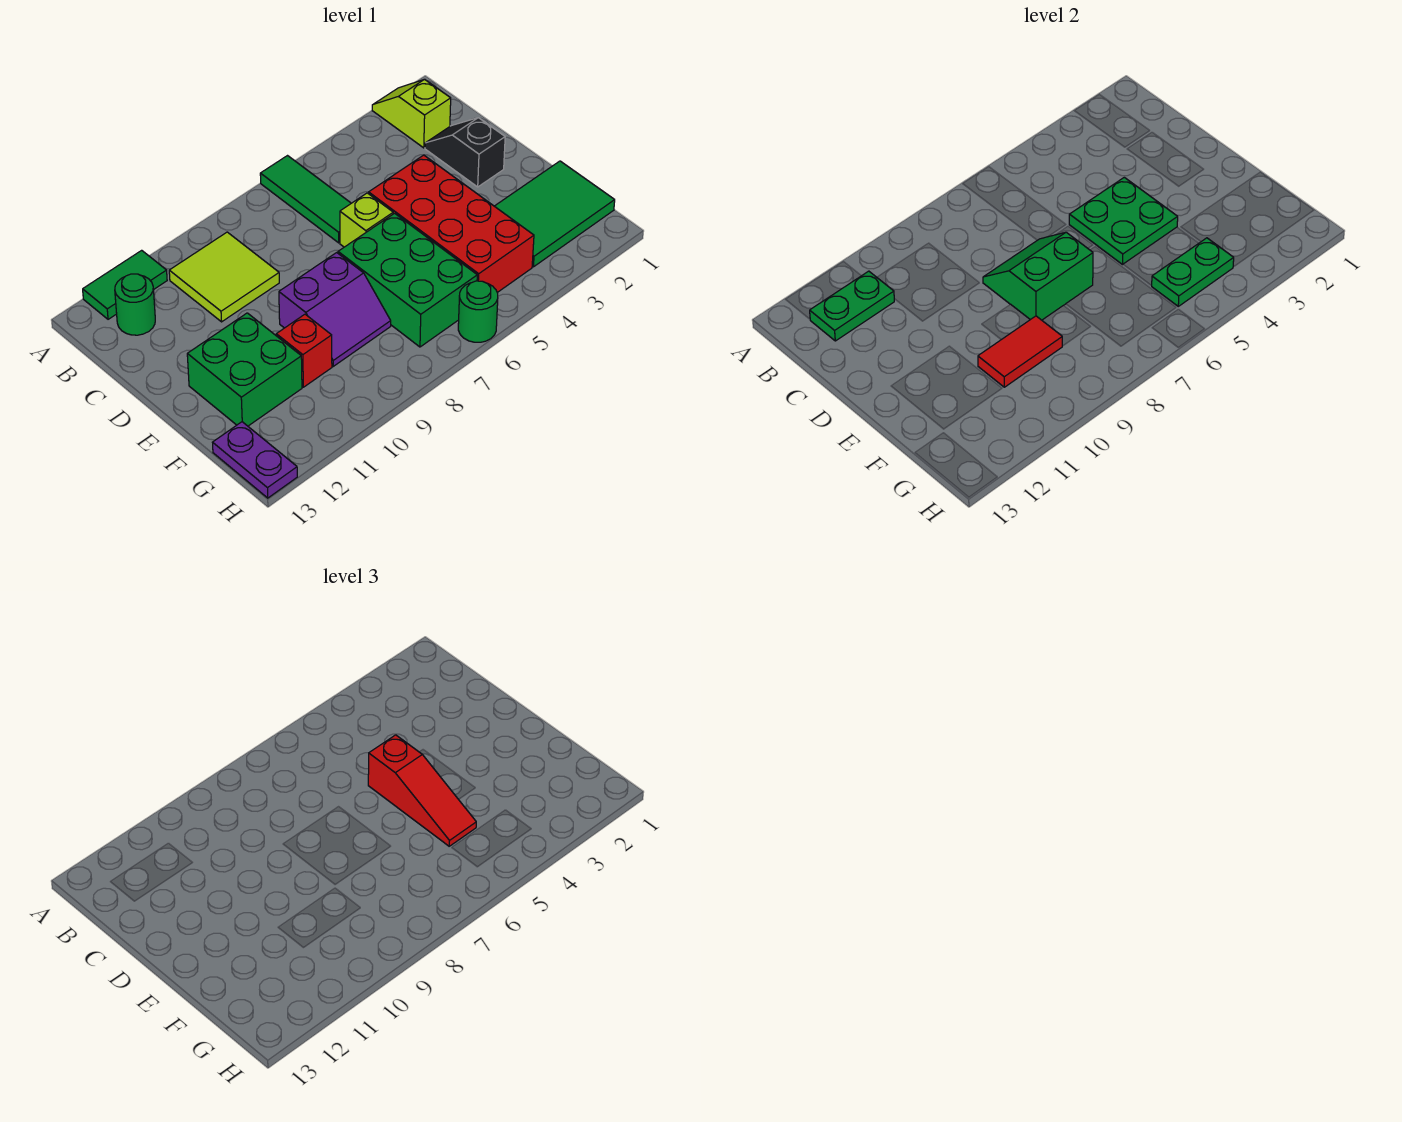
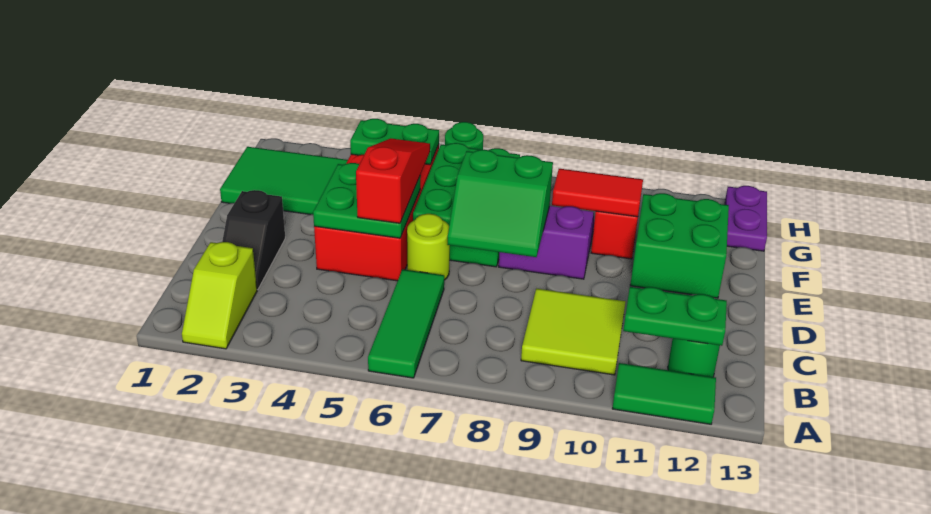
lime brick D6 level 1 -> lime round brick D6 level 1

